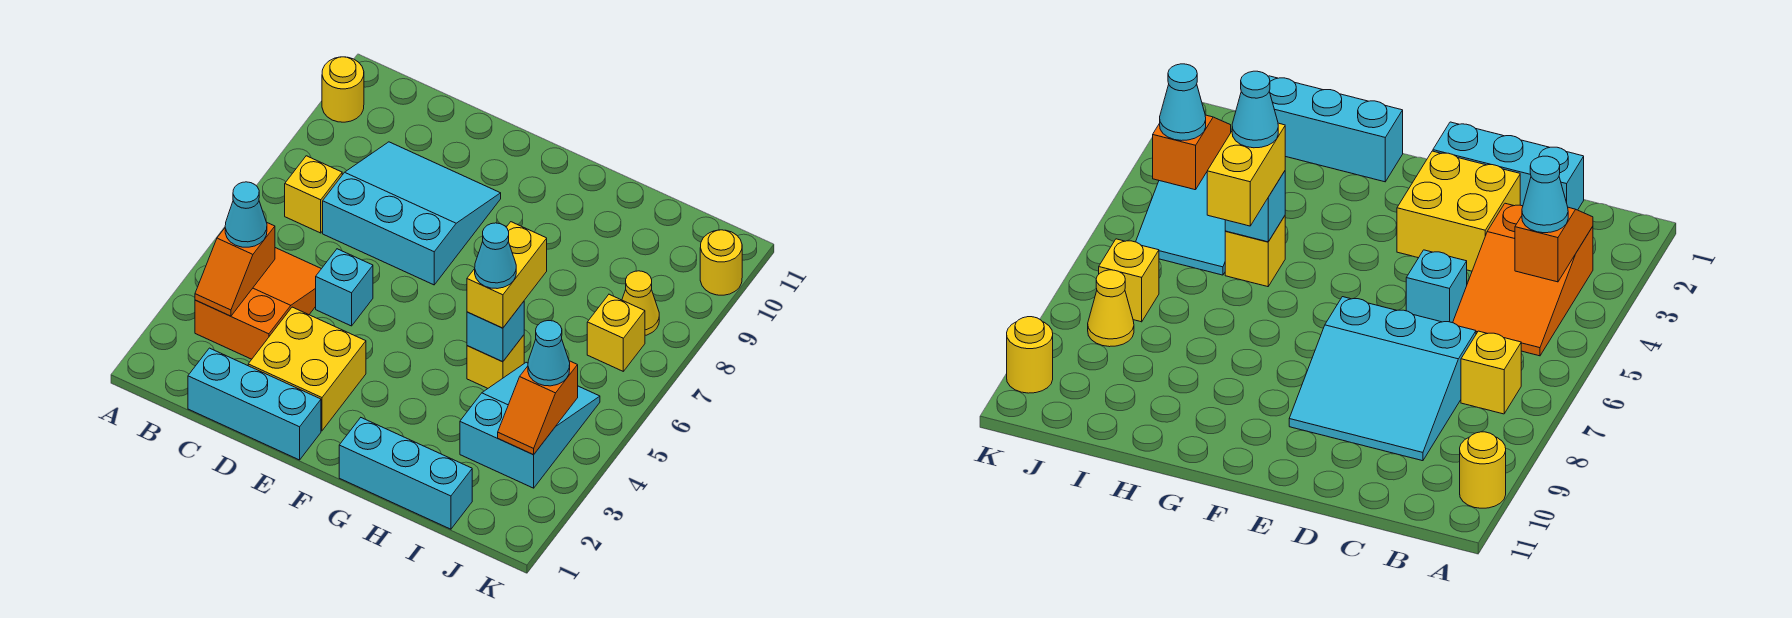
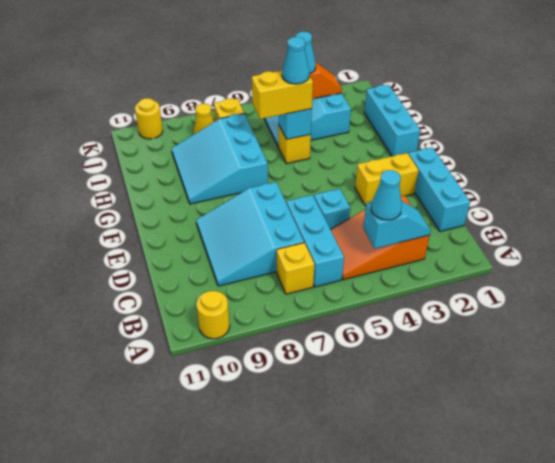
orange slope B3:B4 level 2 top 4 -> cyan slope B3:B4 level 2 top 4
none -> cyan brick B6:D6 level 1
yellow brick D2:E3 level 1 -> yellow brick E2:E3 level 1
none -> cyan slope G7:I9 level 1 top 7

